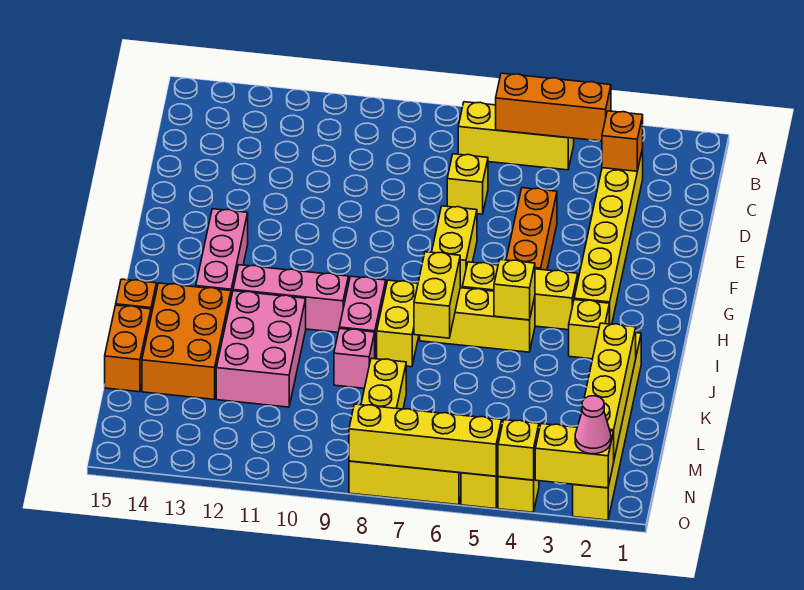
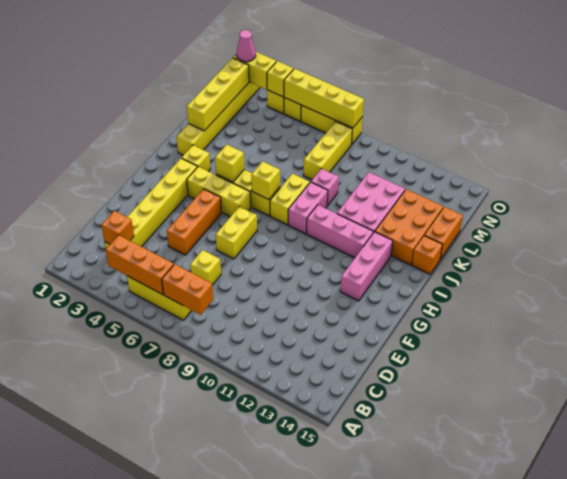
none -> orange brick B7:B8 level 2
yellow brick I7:J7 level 2 -> yellow brick I7 level 2

